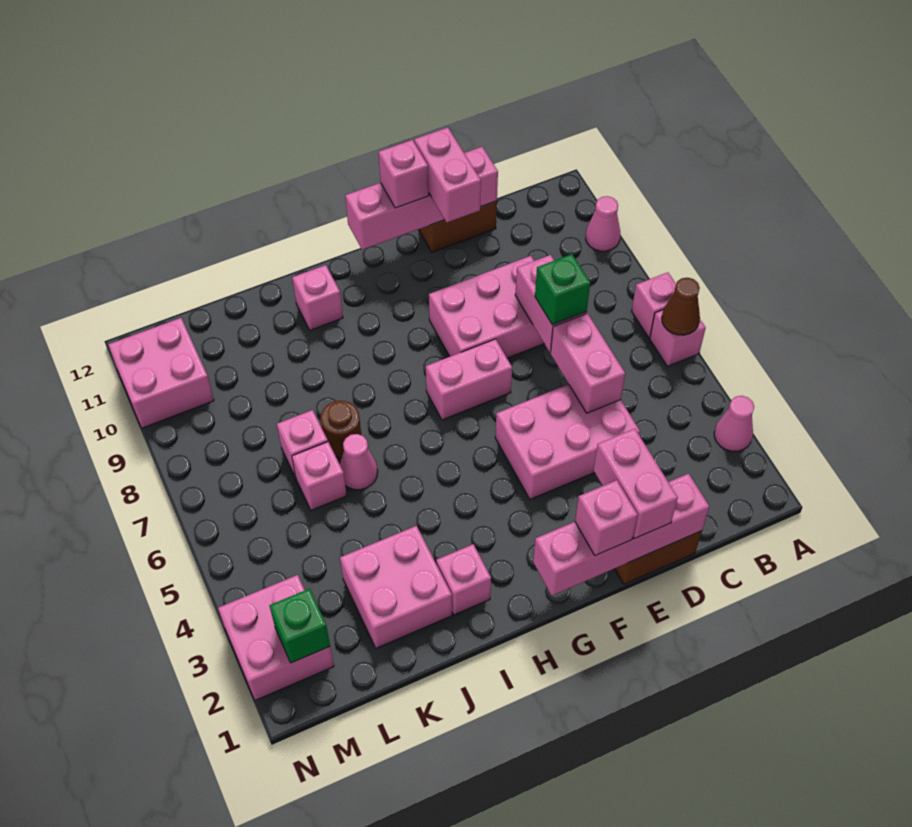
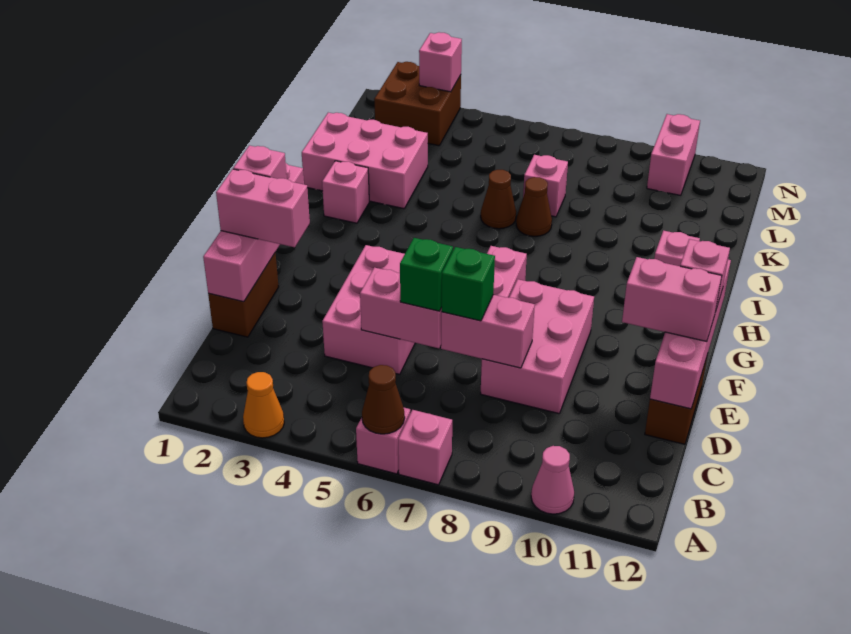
pink cone A3 level 1 -> orange cone A3 level 1
pink brick J2:K3 level 1 -> pink brick J1:K3 level 1
pink cone J6 level 1 -> brown cone J6 level 1
brown round brick J7 level 1 -> brown cone J7 level 1
pink brick K6 level 1 -> pink brick N3 level 2
pink brick M2:N3 level 1 -> brown brick M2:N3 level 1
green brick M2 level 2 -> green brick D6 level 3
pink brick M10:N11 level 1 -> pink brick M10:N10 level 1

